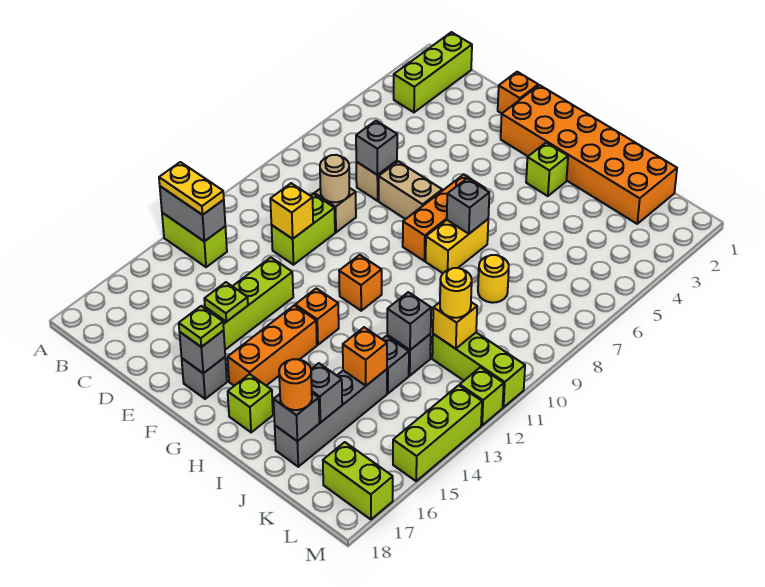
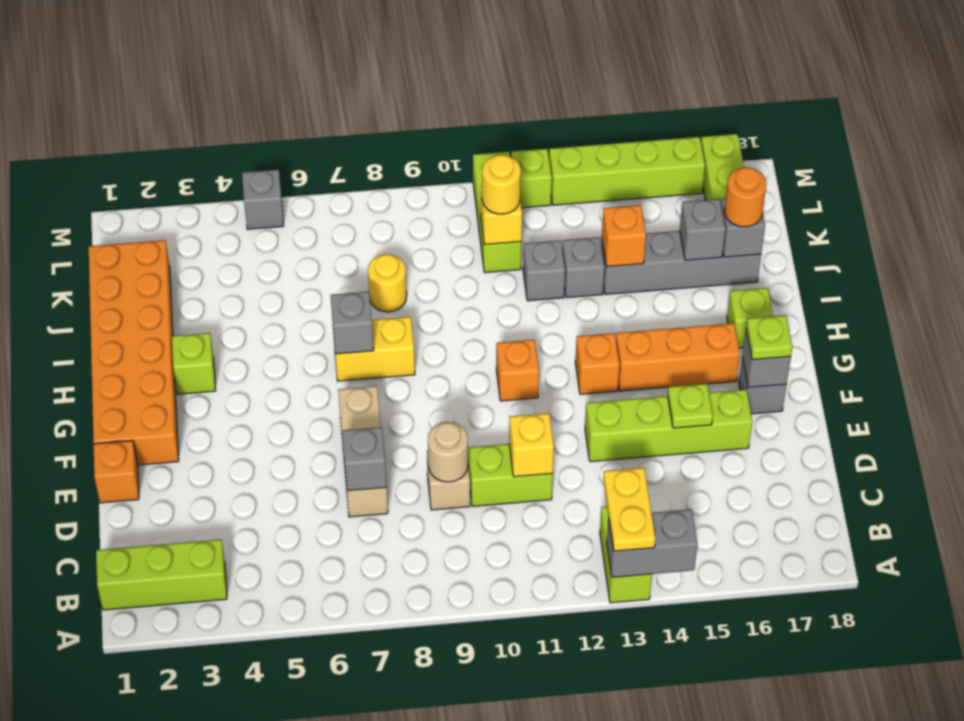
grey brick A13:B13 level 2 -> grey brick A13:A14 level 2
orange brick G6:G8 level 1 -> none
grey brick J12 level 2 -> grey brick M5 level 1
lime brick M13:M15 level 1 -> lime brick M13:M16 level 1

